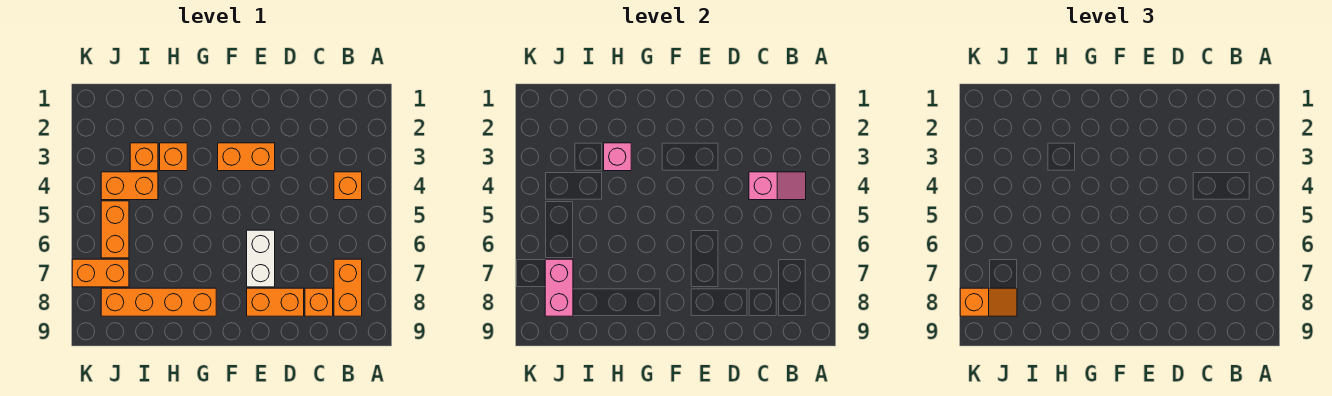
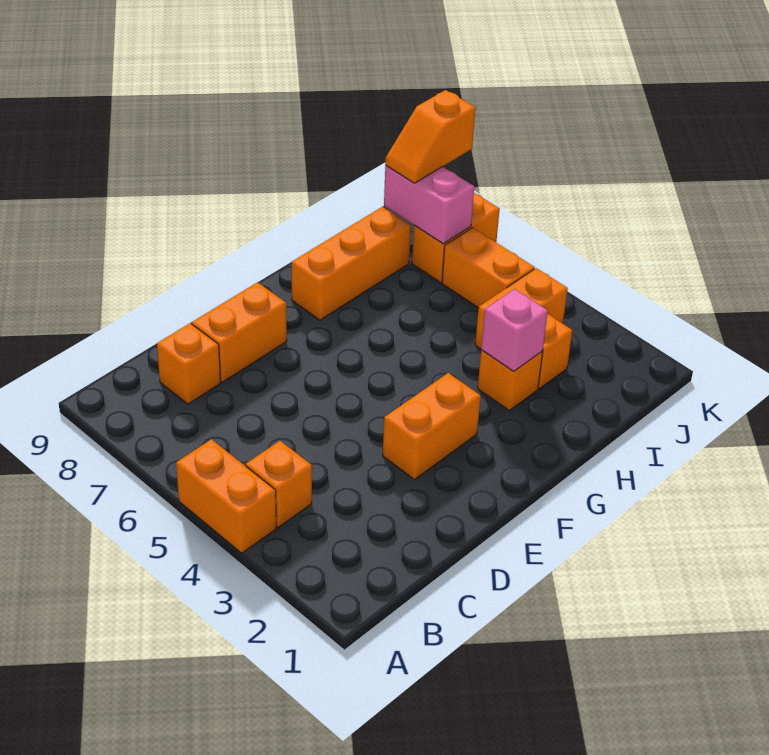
pink slope B4:C4 level 2 top C -> none
orange brick B7:B8 level 1 -> orange brick A4:A5 level 1
white brick E6:E7 level 1 -> none
orange brick G8:J8 level 1 -> orange brick G8:I8 level 1

